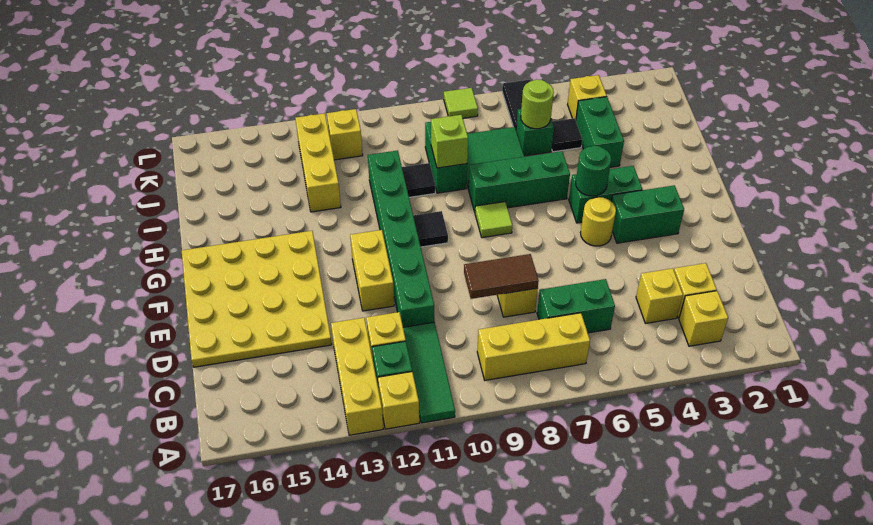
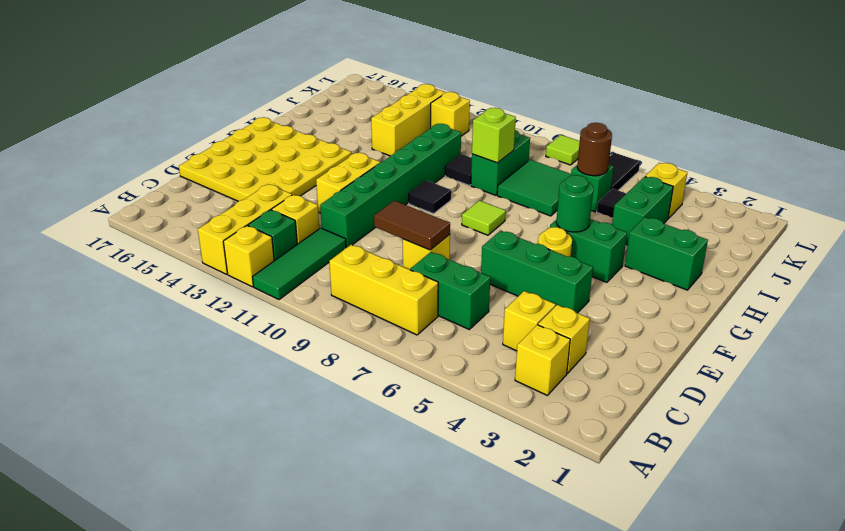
green brick F3:F4 level 1 -> green brick H2:H3 level 1
green brick H6:H8 level 1 -> green brick E4:E6 level 1
lime round brick J6 level 2 -> brown round brick J6 level 2

